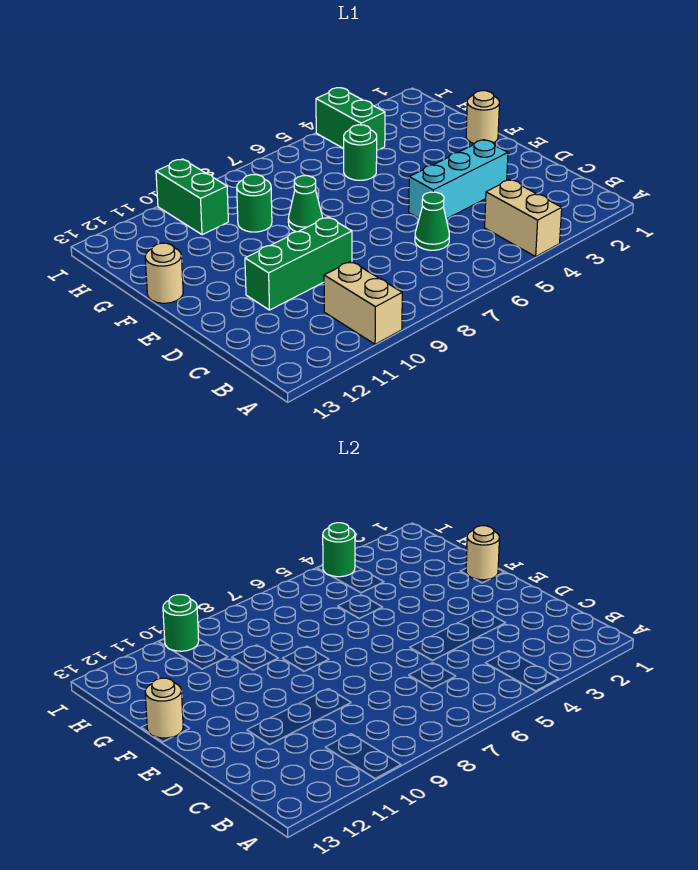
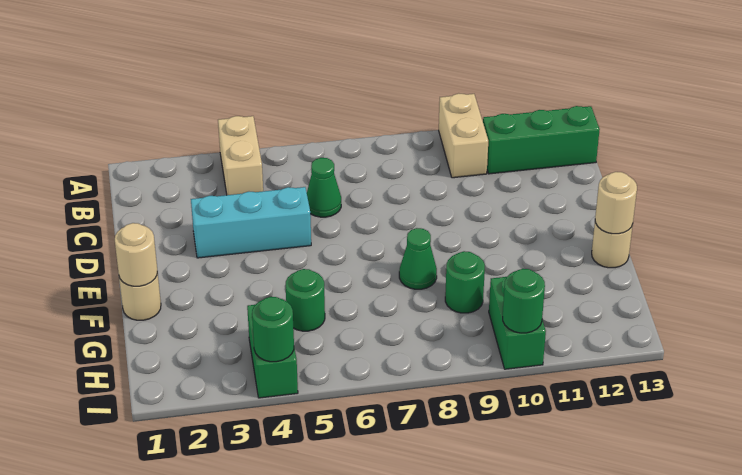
green brick D9:D11 level 1 -> green brick B11:B13 level 1

